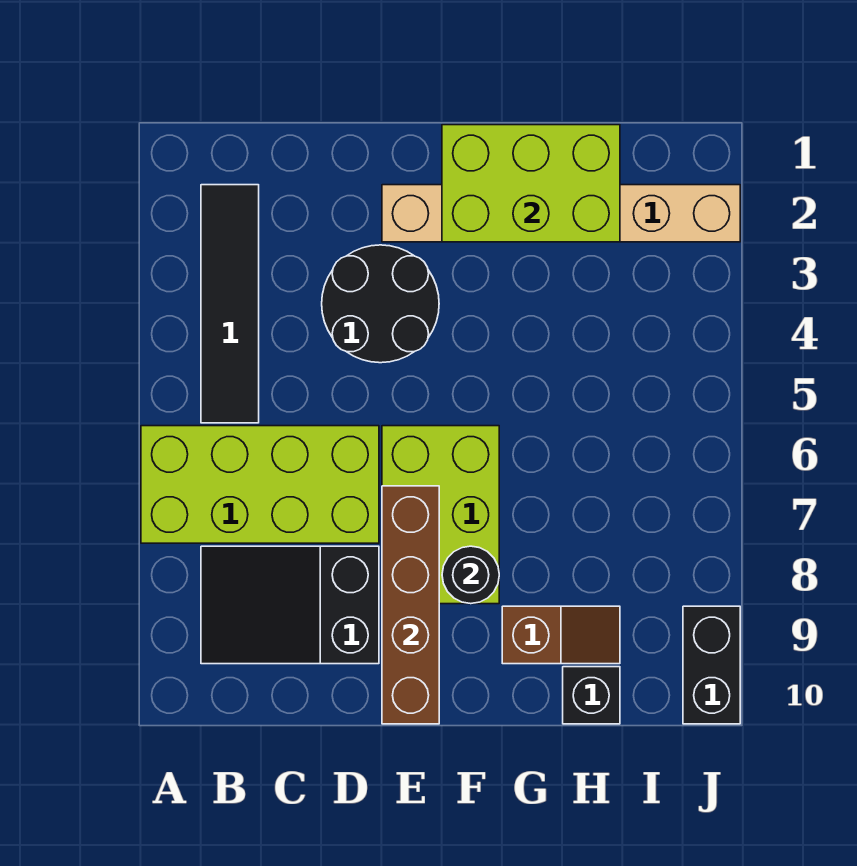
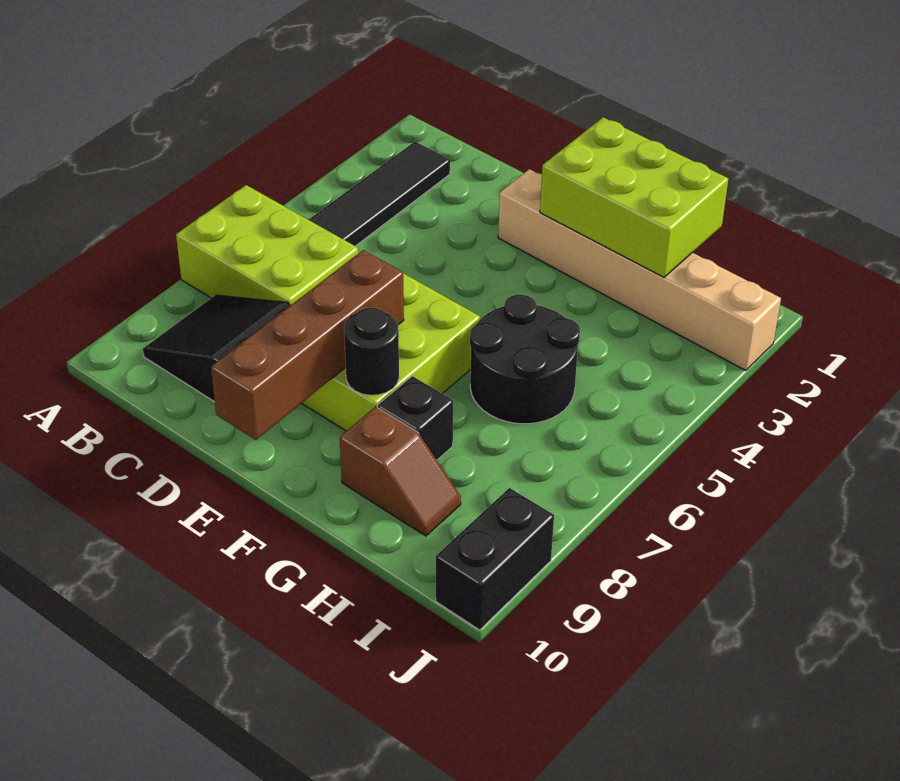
lime brick A6:D7 level 1 -> lime brick A6:C7 level 1
black round brick D3:E4 level 1 -> black round brick G5:H6 level 1
black brick H10 level 1 -> black brick G8 level 1

